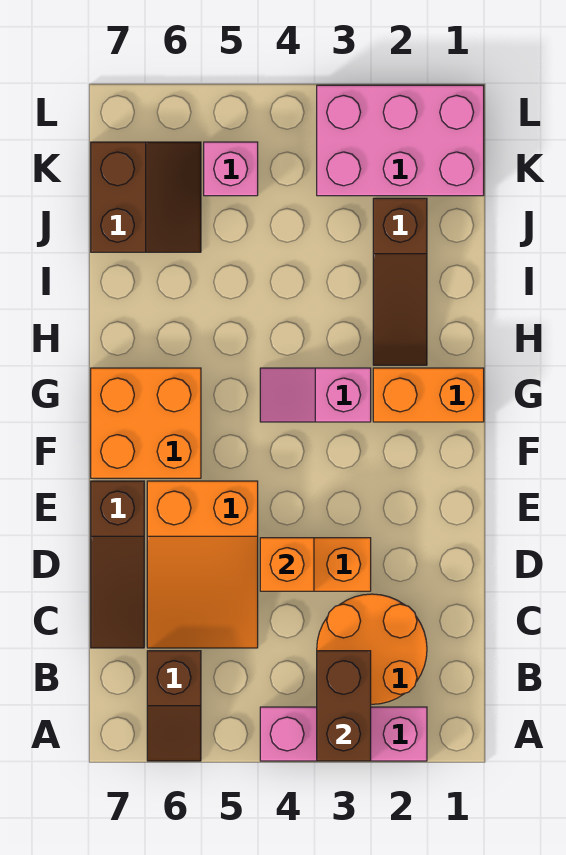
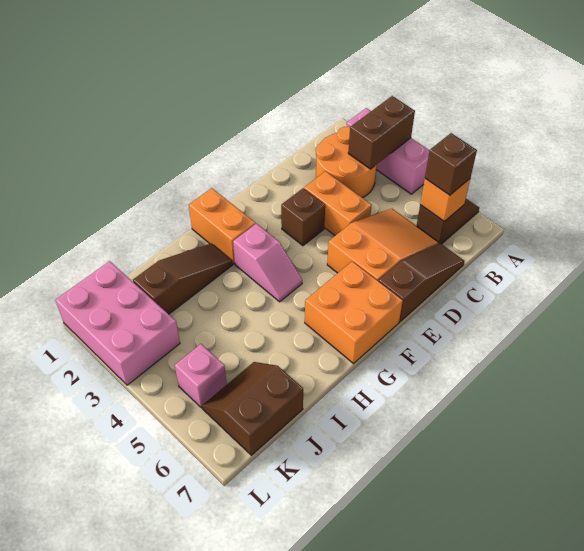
none -> brown brick B6 level 3
orange brick D4 level 2 -> orange brick B6 level 2
none -> brown brick E3 level 1

